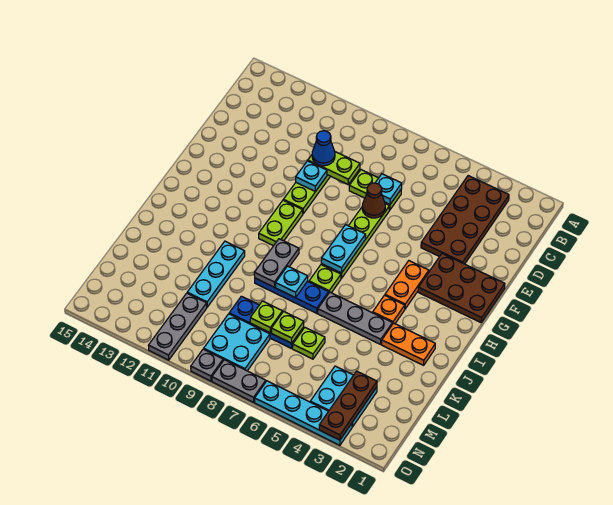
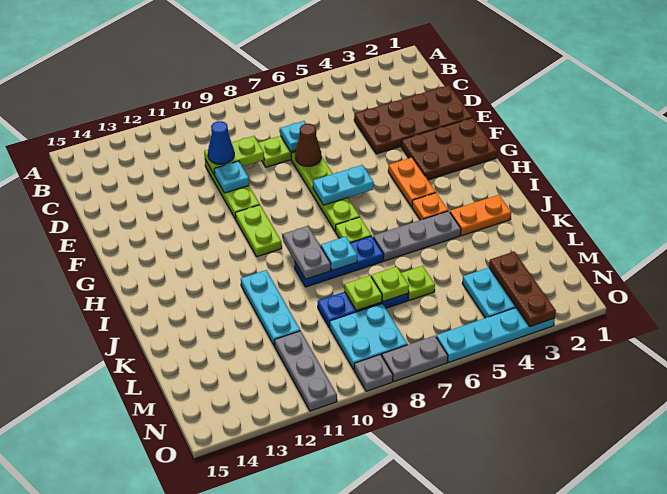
brown plate B3:E4 level 1 -> brown plate D1:E4 level 1
cyan plate G7:H7 level 2 -> cyan plate G6:G7 level 2

